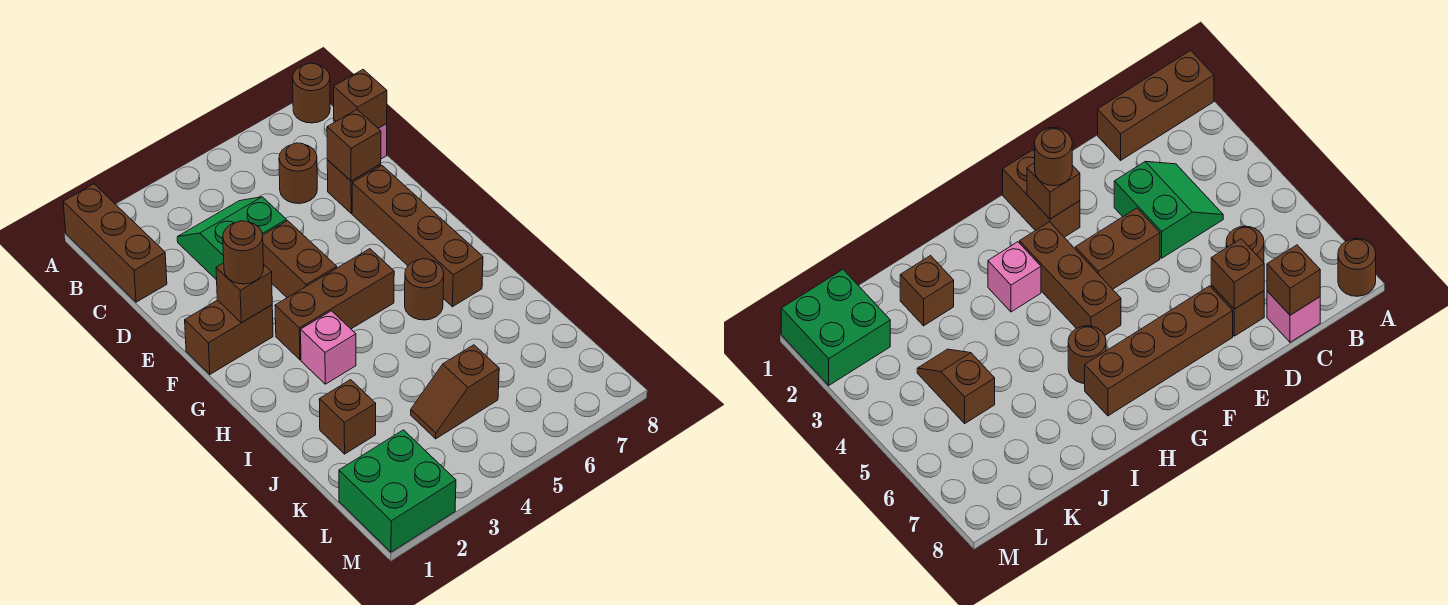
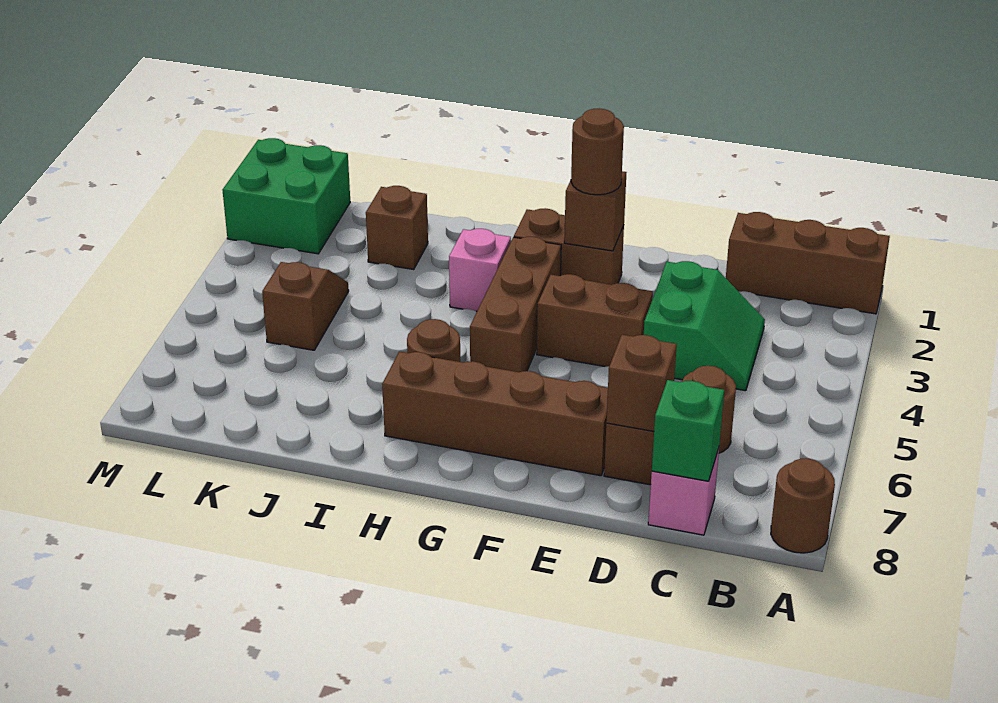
brown brick C8 level 2 -> green brick C8 level 2
brown brick F1:F2 level 1 -> brown brick F2:G2 level 1

